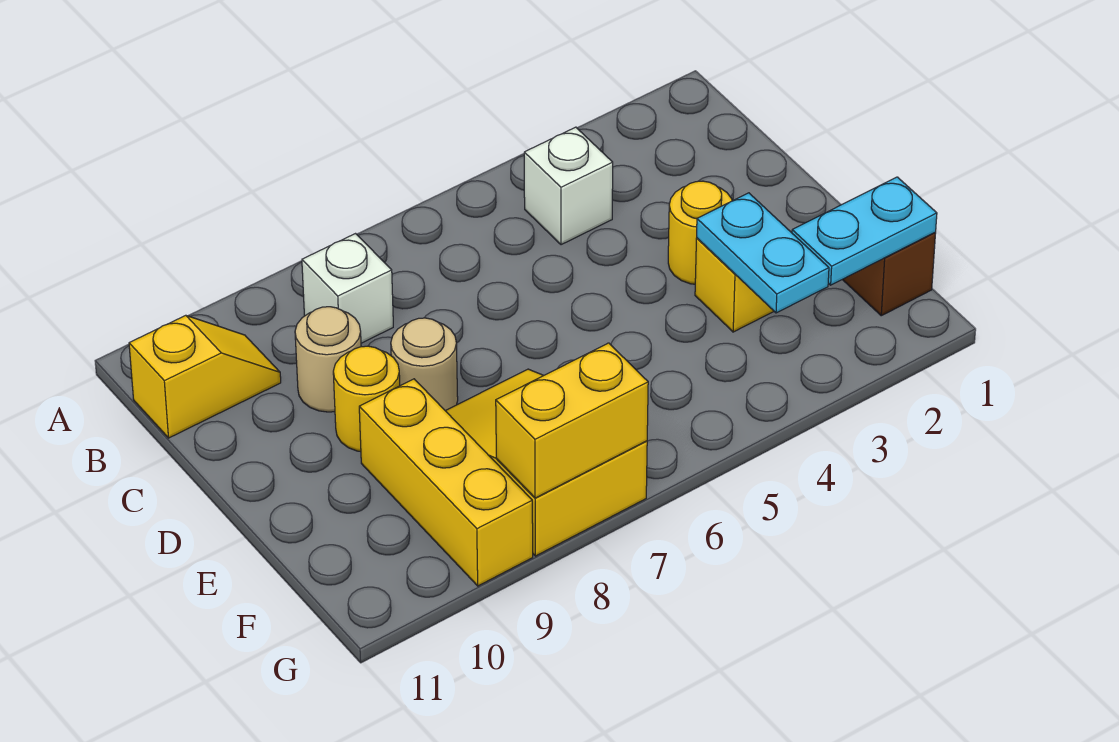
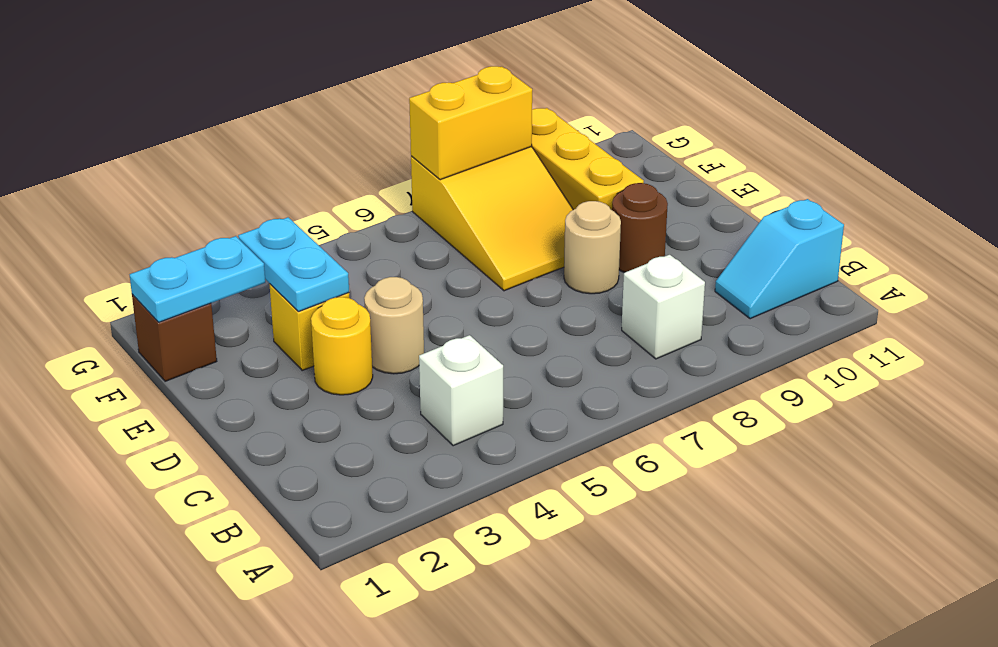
yellow slope B10:B11 level 1 top 11 -> cyan slope B10:B11 level 1 top 11
tan round brick C9 level 1 -> tan round brick D4 level 1
yellow round brick D9 level 1 -> brown round brick D9 level 1

